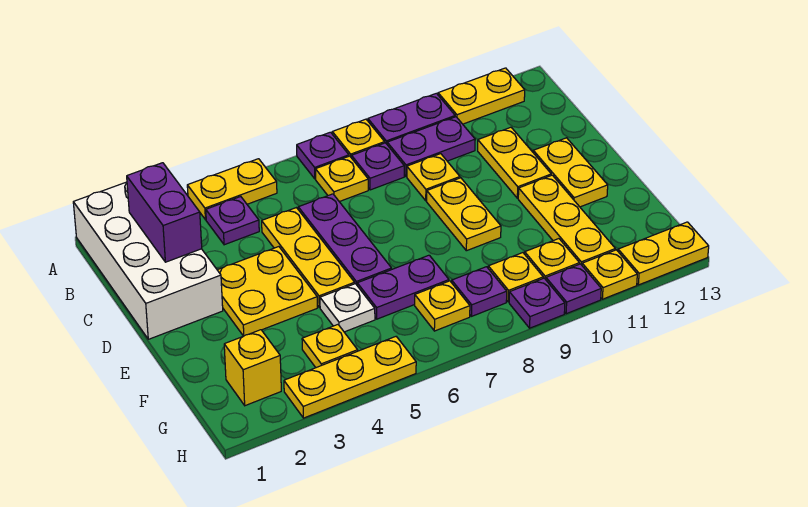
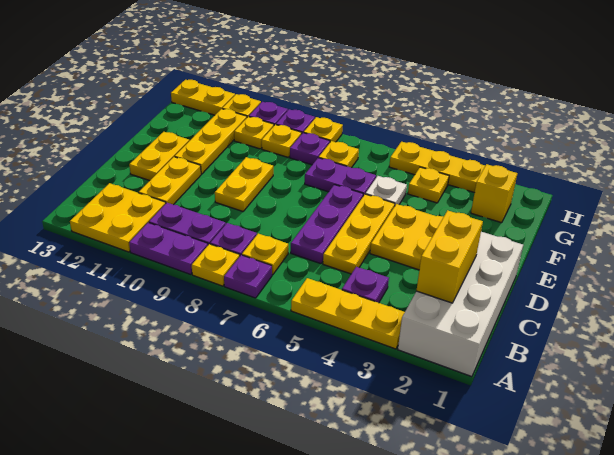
yellow plate A4:A5 level 1 -> yellow plate A3:A5 level 1
yellow plate A11:A12 level 1 -> yellow plate A11:B12 level 1
purple brick B2:C2 level 2 -> yellow brick B2:C2 level 2
yellow plate C9 level 1 -> yellow plate H8 level 1

